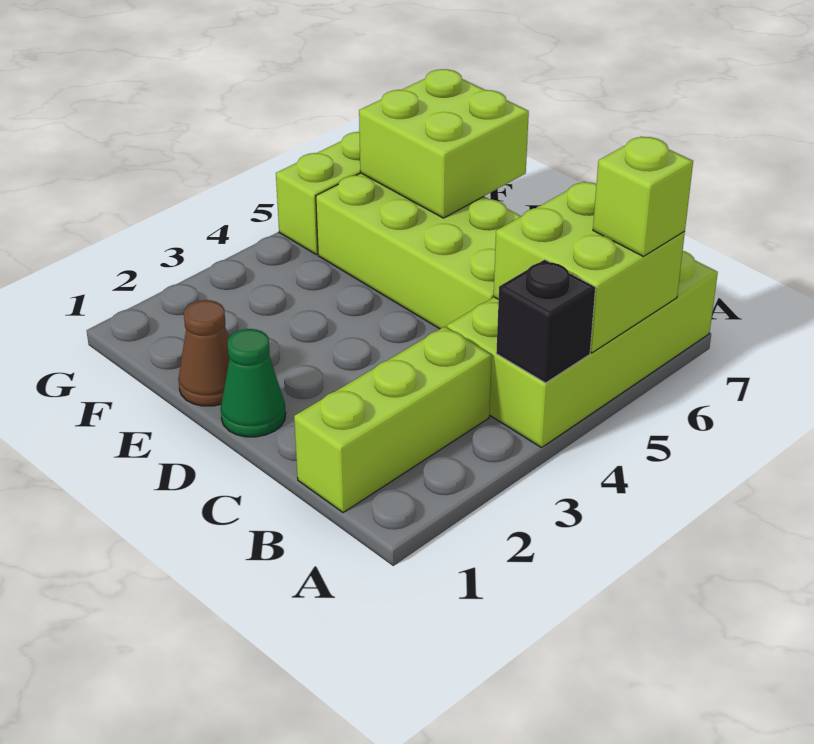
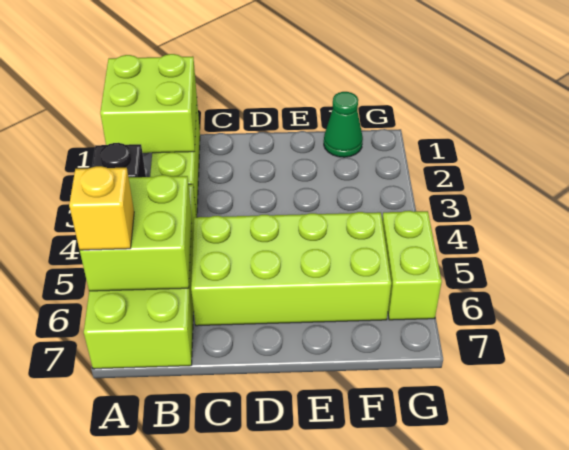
lime brick A6 level 3 -> yellow brick A6 level 3
green cone D1 level 1 -> green cone F1 level 1
brown cone E1 level 1 -> none
lime brick E6:F7 level 2 -> lime brick A1:B2 level 2

